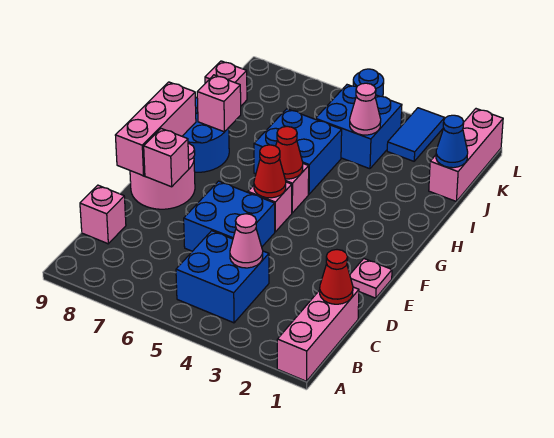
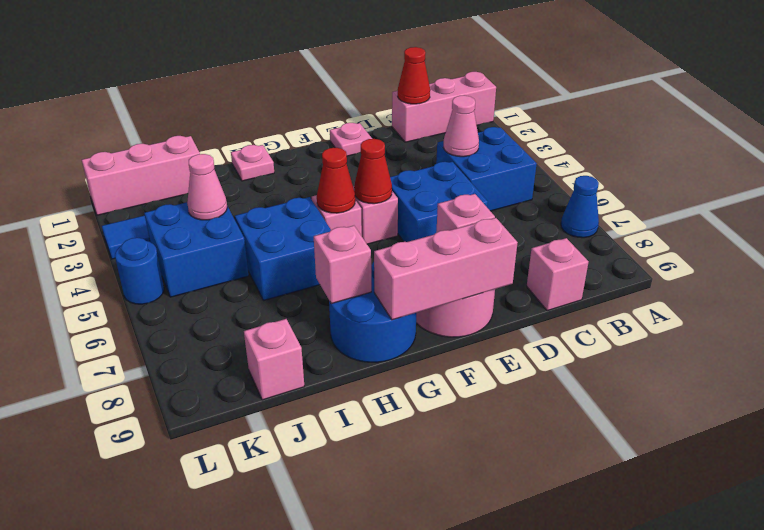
none -> pink plate H1 level 1
blue cone J1 level 2 -> blue cone A7 level 1

